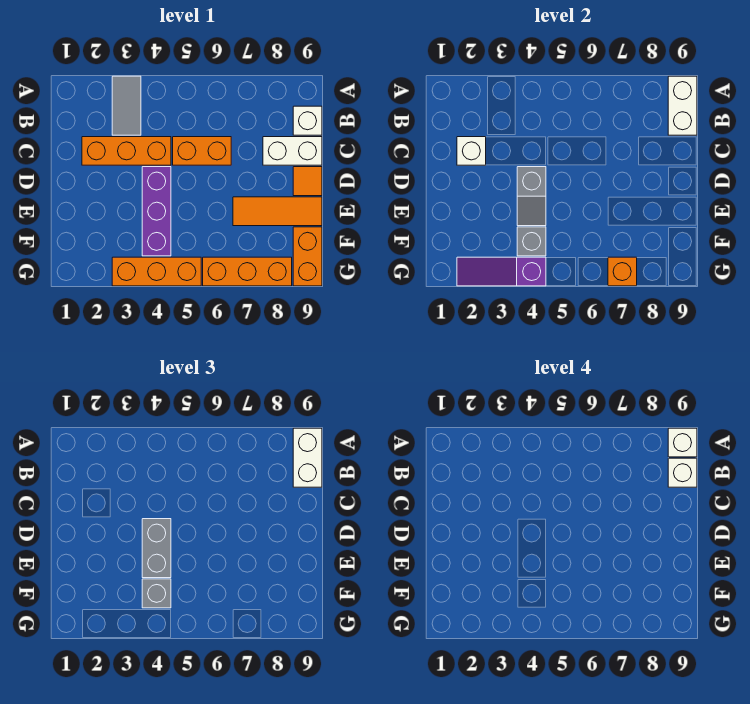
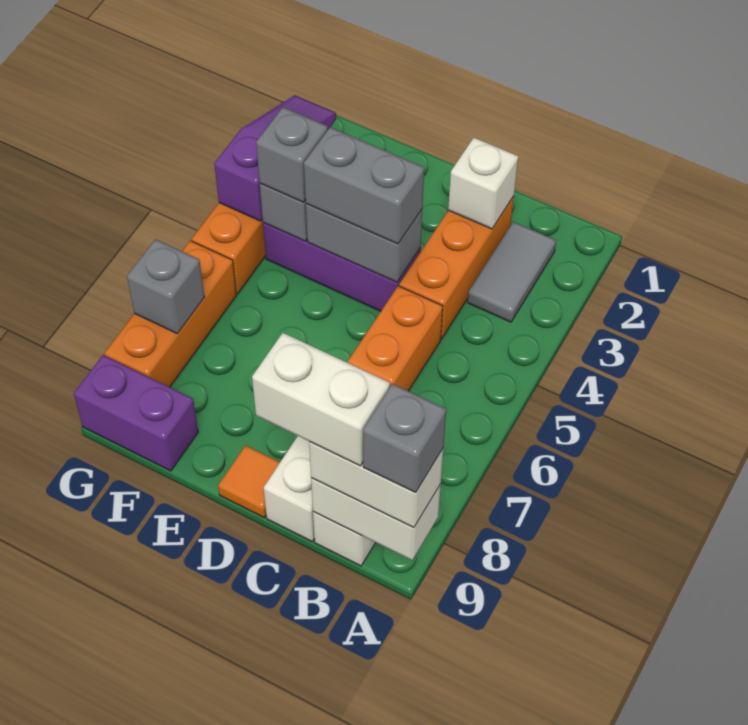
grey tile A3:B3 level 1 -> grey tile B2:B3 level 1
white brick A9 level 4 -> grey brick A9 level 4
white brick B9 level 4 -> white brick B9:C9 level 4
grey slope D4:E4 level 2 top D -> grey brick D4:E4 level 2
orange tile E7:E9 level 1 -> none
orange brick F9:G9 level 1 -> purple brick F9:G9 level 1
orange brick G7 level 2 -> grey brick G7 level 2

